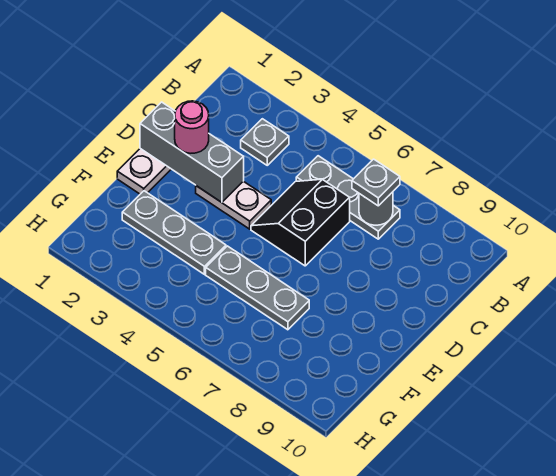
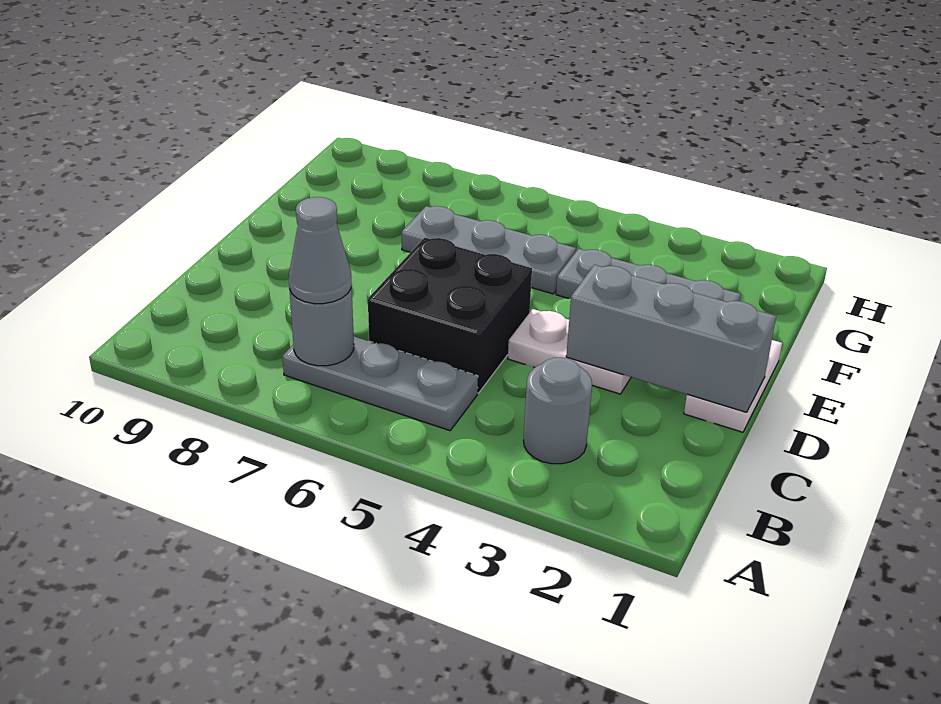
grey plate B3 level 1 -> grey round brick B3 level 1
grey plate B7 level 3 -> grey cone B7 level 3
black slope C5:D6 level 1 top 6 -> black brick C5:D6 level 1
pink round brick D2 level 3 -> none

